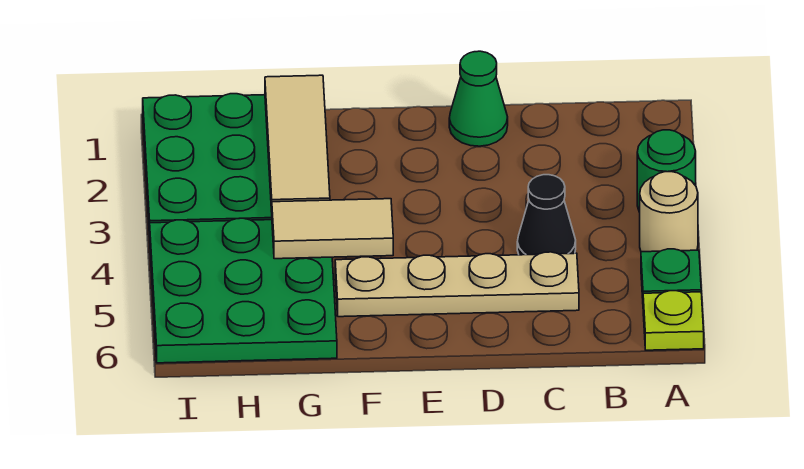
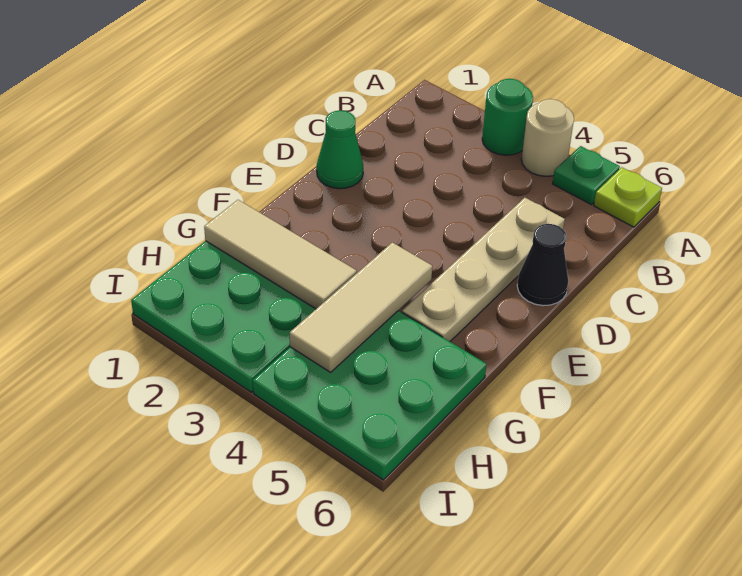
black cone C4 level 1 -> black cone D6 level 1
tan tile F4:G4 level 2 -> tan tile F4:H4 level 2

